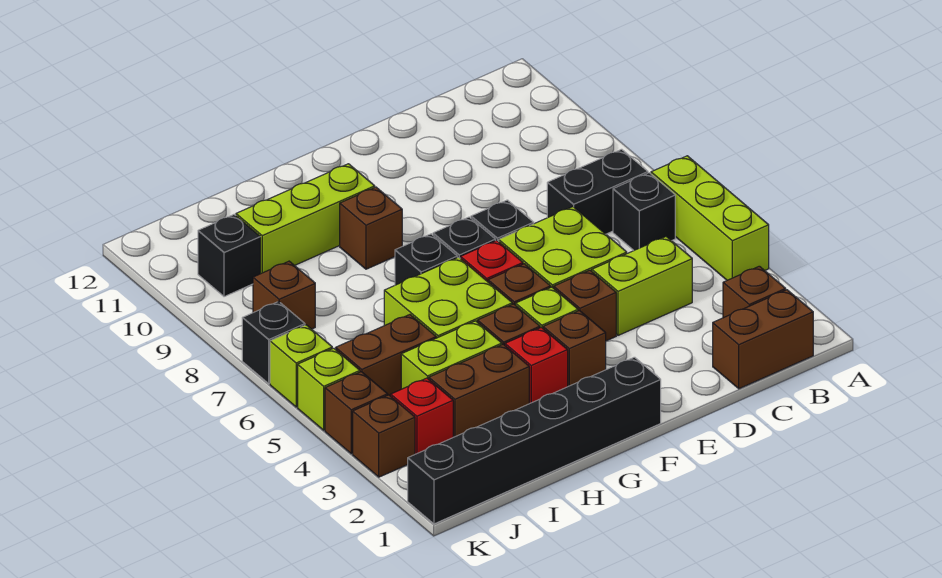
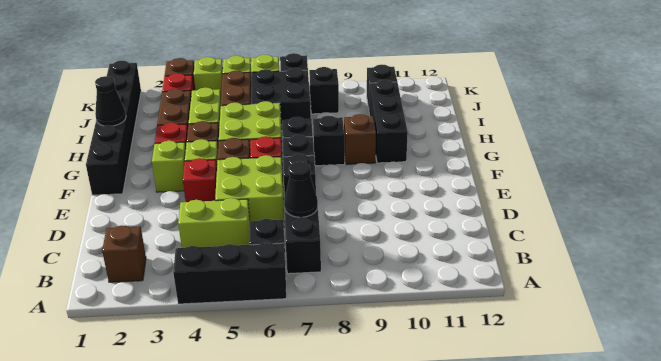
lime brick A4:A6 level 1 -> black brick A4:A6 level 1
brown brick B1:C1 level 1 -> none
lime brick C4:D4 level 1 -> lime brick C4:C5 level 1
none -> black cone C7 level 2
brown brick E4 level 1 -> red brick E4 level 1
brown brick F3 level 1 -> lime brick F3 level 1
none -> black brick G8 level 1
lime brick G10:I10 level 1 -> black brick G10:I10 level 1
none -> black cone H1 level 2
none -> black brick I6:J7 level 1
brown brick J8 level 1 -> black brick J8 level 1
brown brick K4 level 1 -> lime brick K4 level 1

